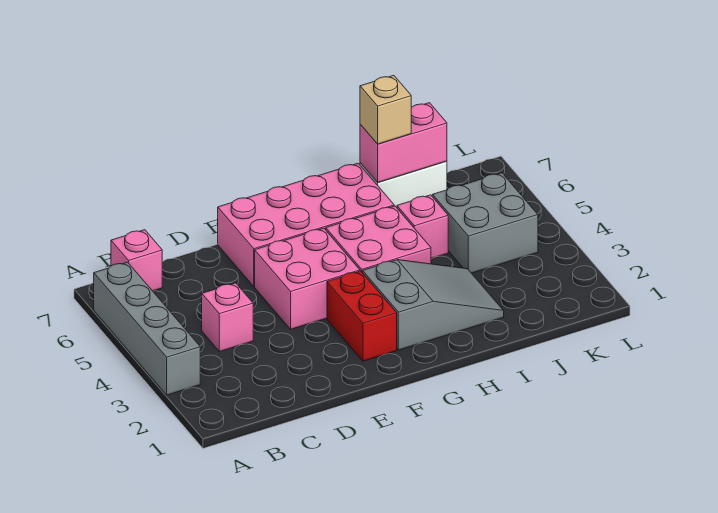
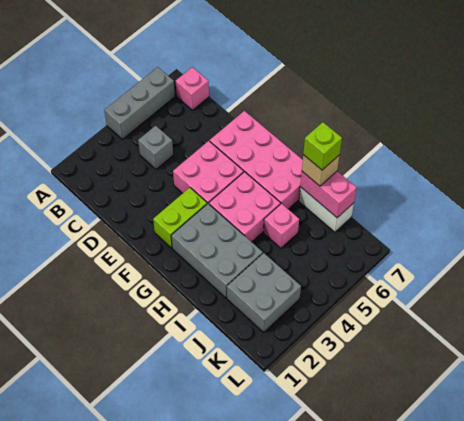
grey brick A3:A6 level 1 -> grey brick A4:A6 level 1
pink brick C4 level 1 -> grey brick C4 level 1
red brick F2:F3 level 1 -> lime brick F2:F3 level 1
grey slope G2:I3 level 1 top G -> grey brick G2:I3 level 1
none -> lime brick I7 level 4
grey brick J4:K5 level 1 -> grey brick J2:K3 level 1

